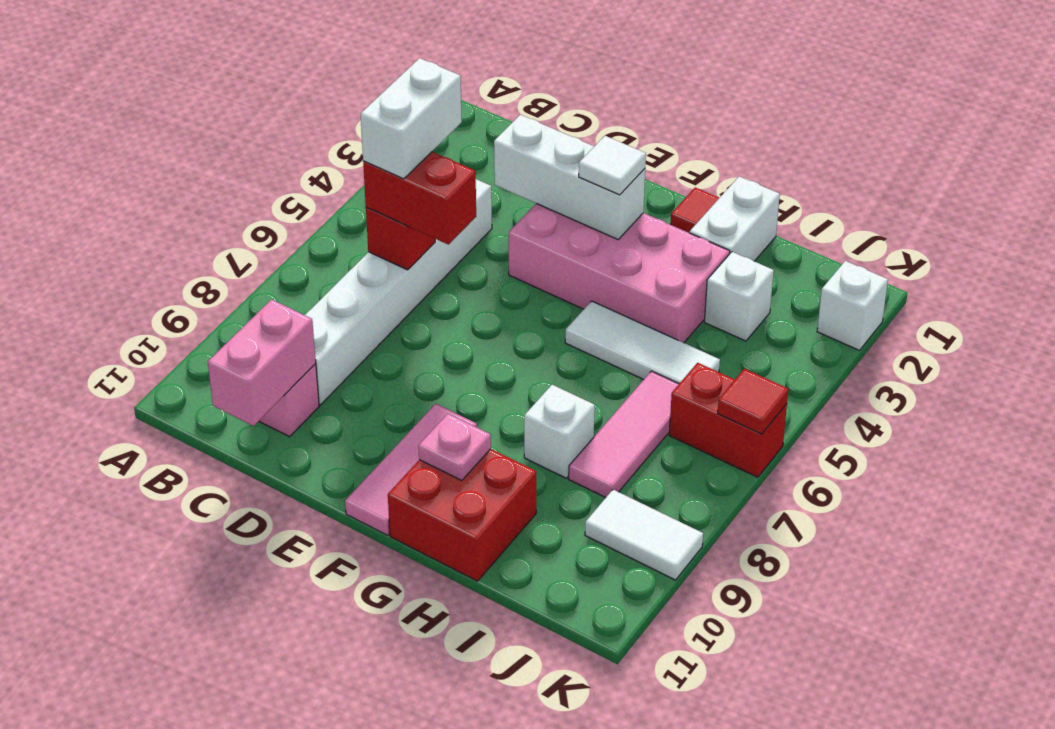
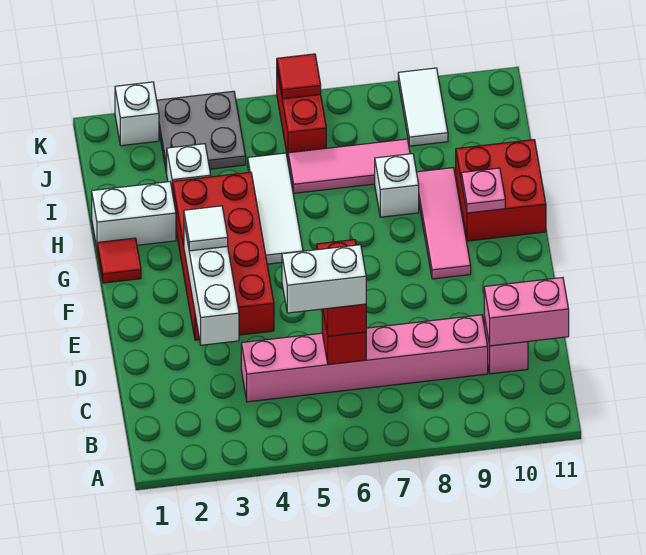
white brick C4:C9 level 1 -> pink brick C4:C9 level 1
pink brick E3:H4 level 1 -> red brick E3:H4 level 1
pink tile F9:F11 level 1 -> pink tile F9:H9 level 1
none -> grey plate J3:K4 level 1

